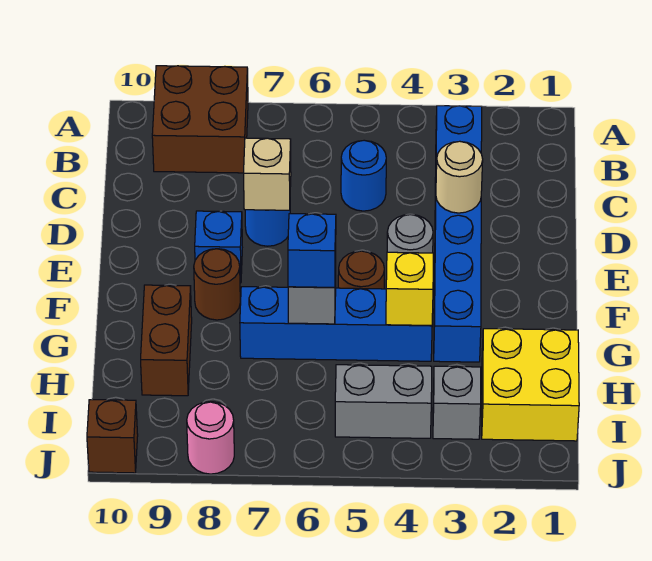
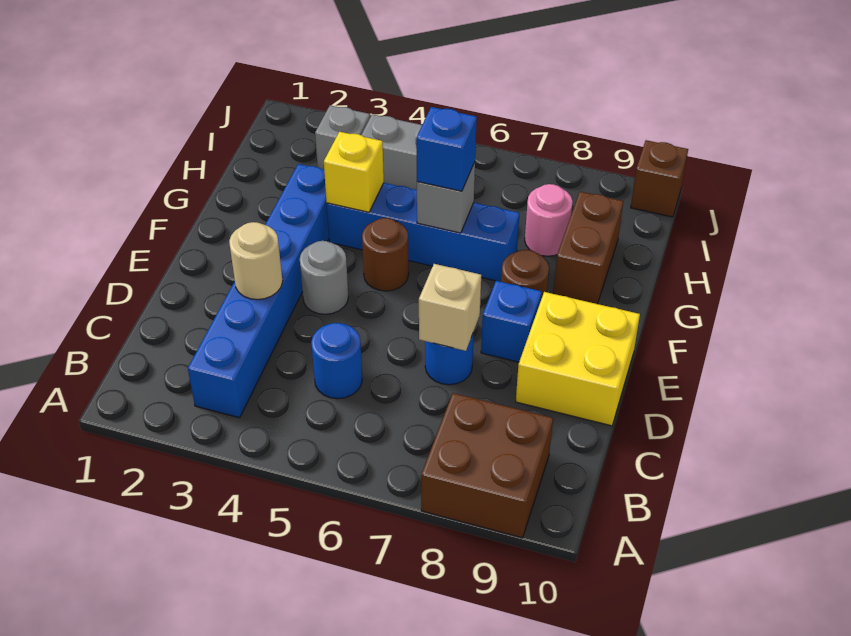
yellow brick H1:I2 level 1 -> yellow brick D9:E10 level 1
pink round brick J8 level 1 -> pink round brick H8 level 1

